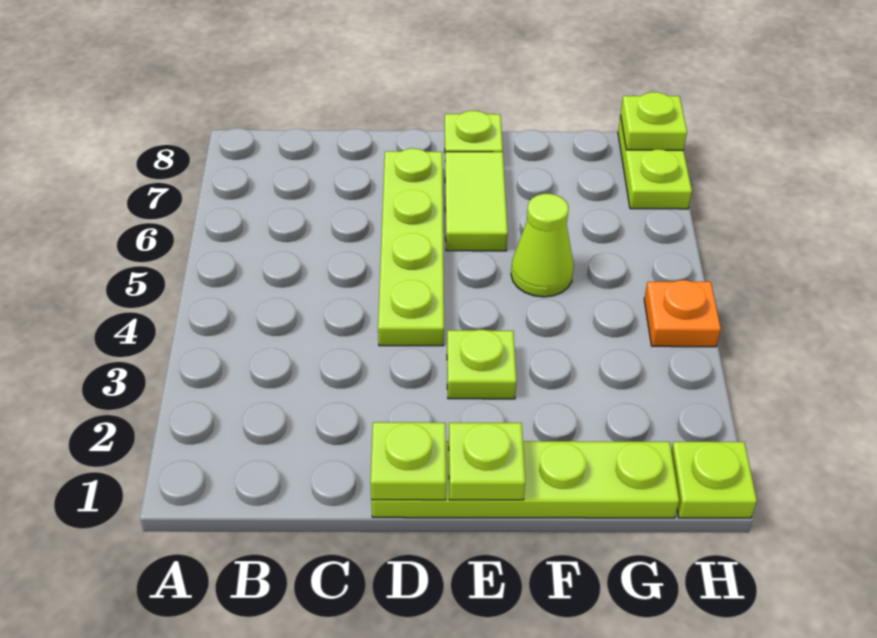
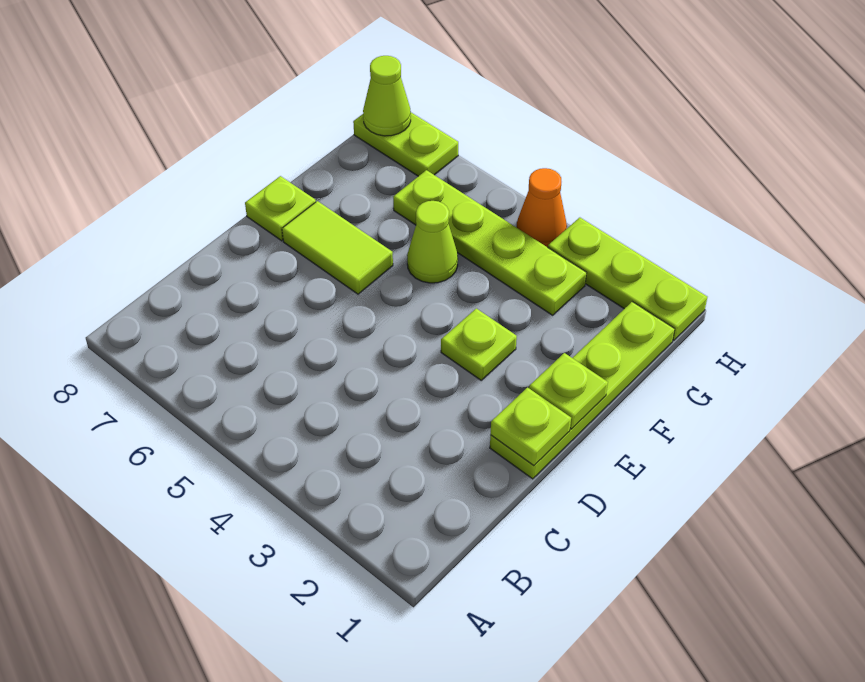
lime plate D4:D7 level 1 -> lime plate G3:G6 level 1
lime plate H1 level 1 -> lime plate H1:H3 level 1
orange plate H4 level 1 -> orange cone H4 level 1
lime plate H8 level 2 -> lime cone H8 level 2

